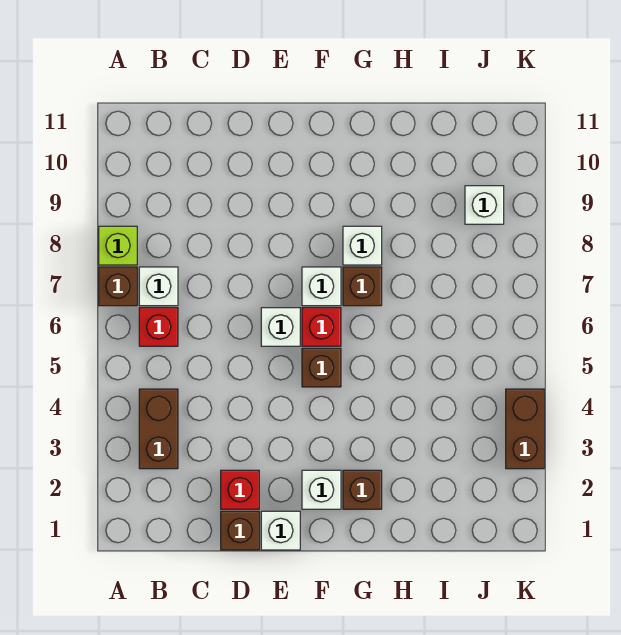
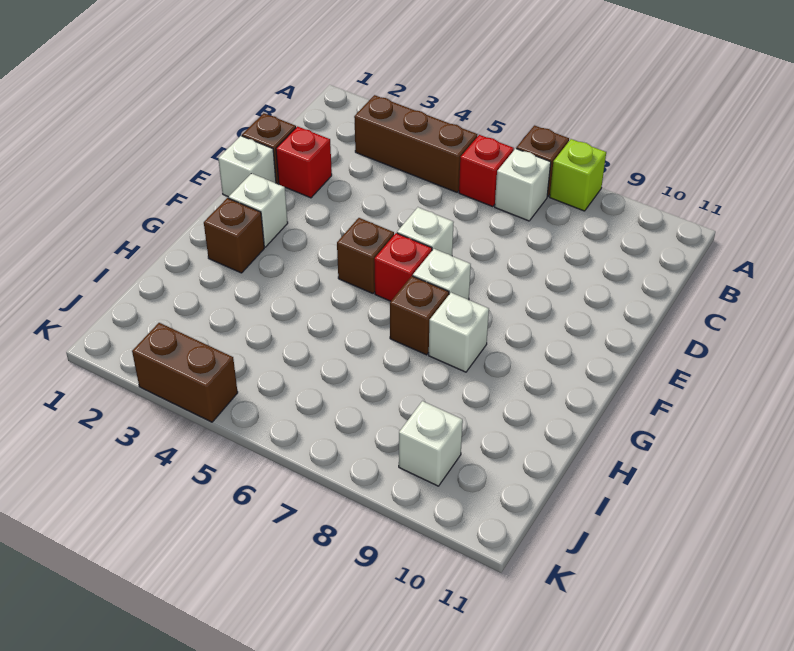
brown brick B3:B4 level 1 -> brown brick B3:B5 level 1

